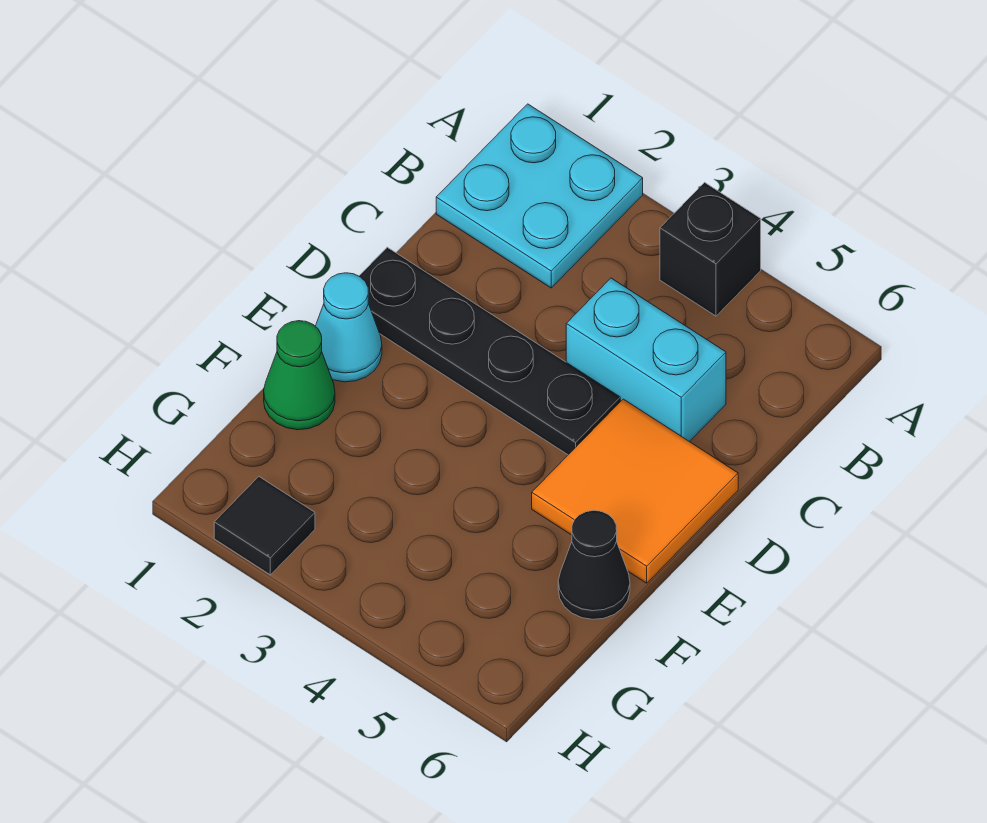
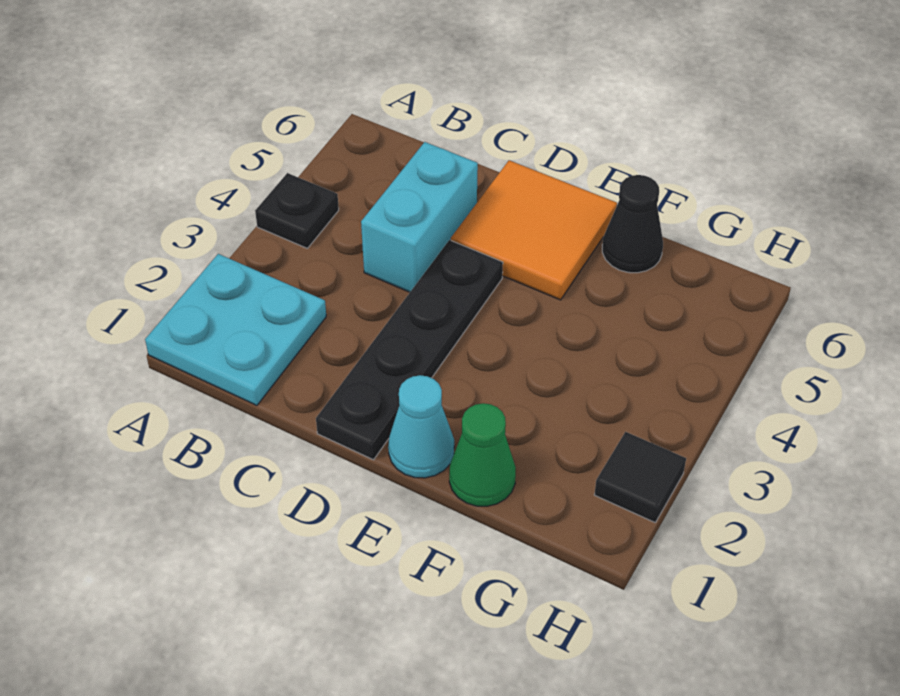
black brick A4 level 1 -> black plate A4 level 1

